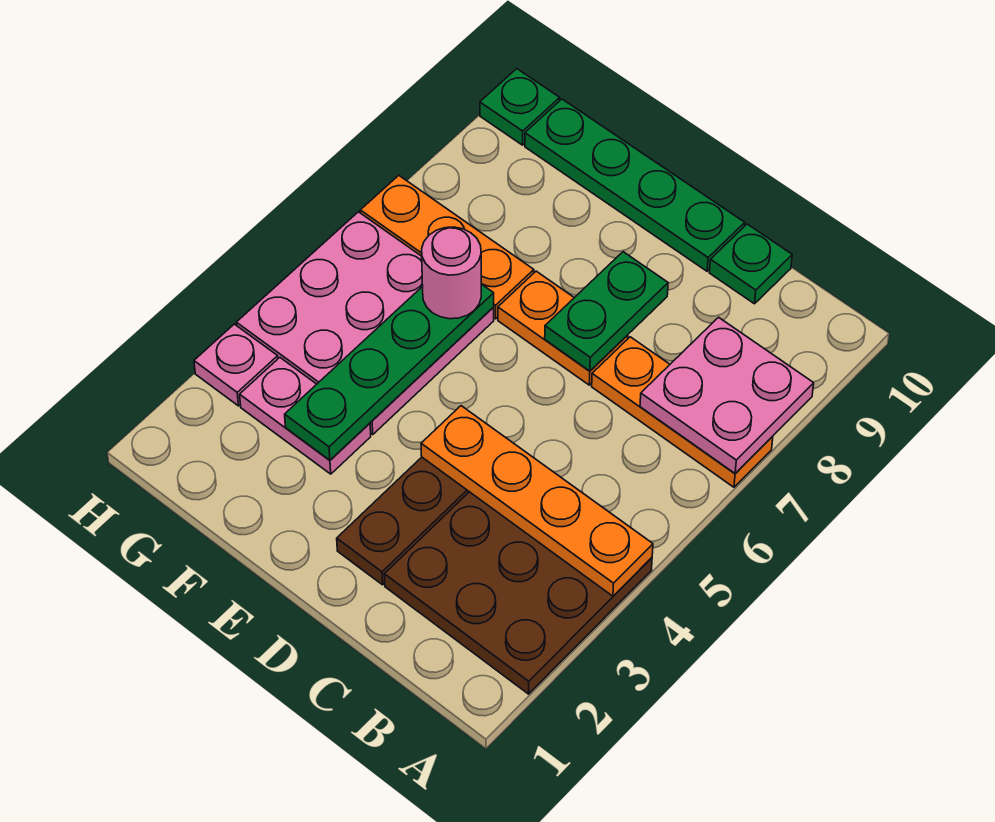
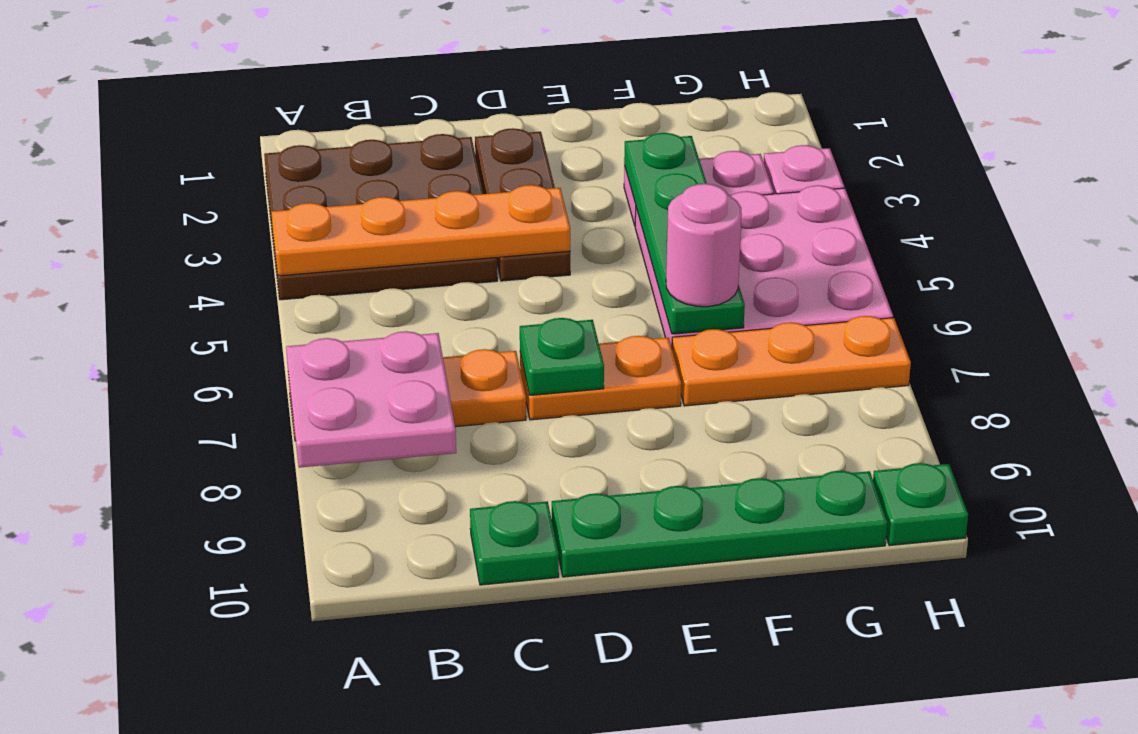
green plate D7:D8 level 2 -> green plate D7 level 2

